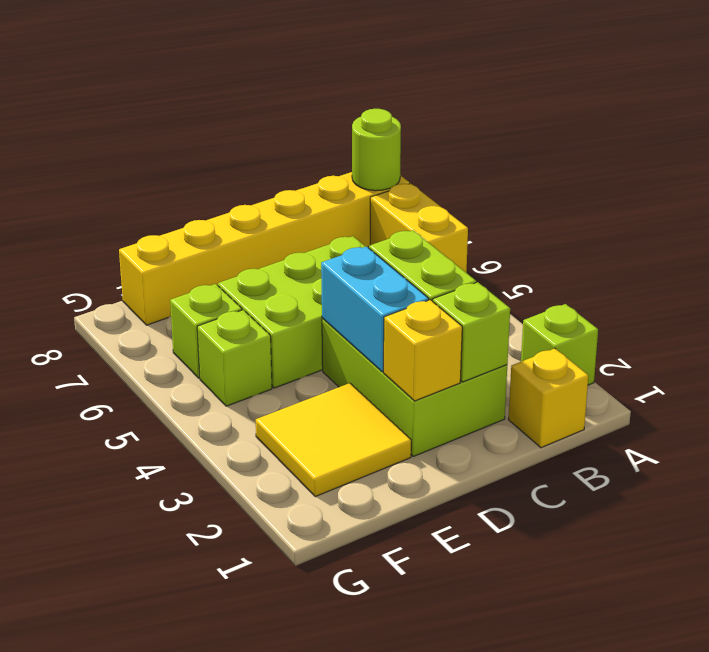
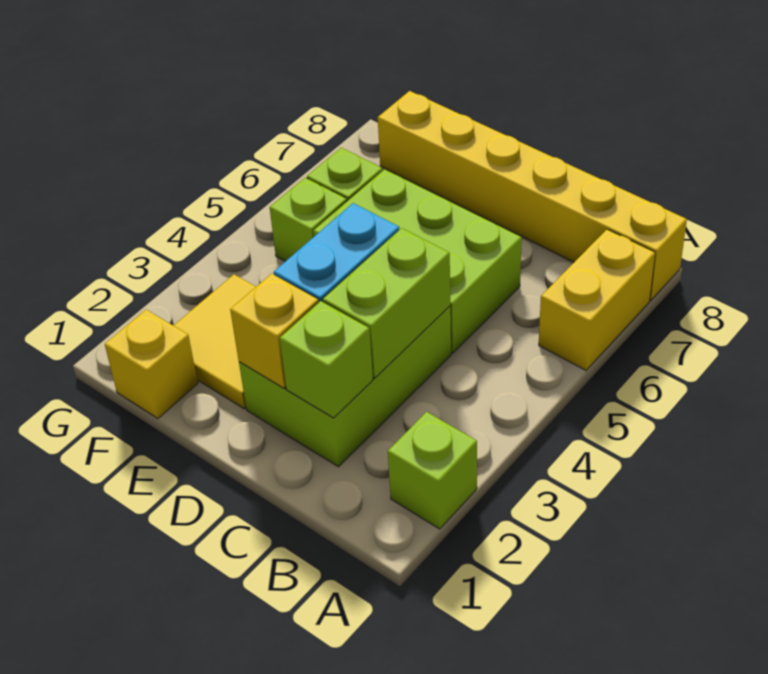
lime round brick A8 level 2 -> none
yellow brick B1 level 1 -> yellow brick F1 level 1

